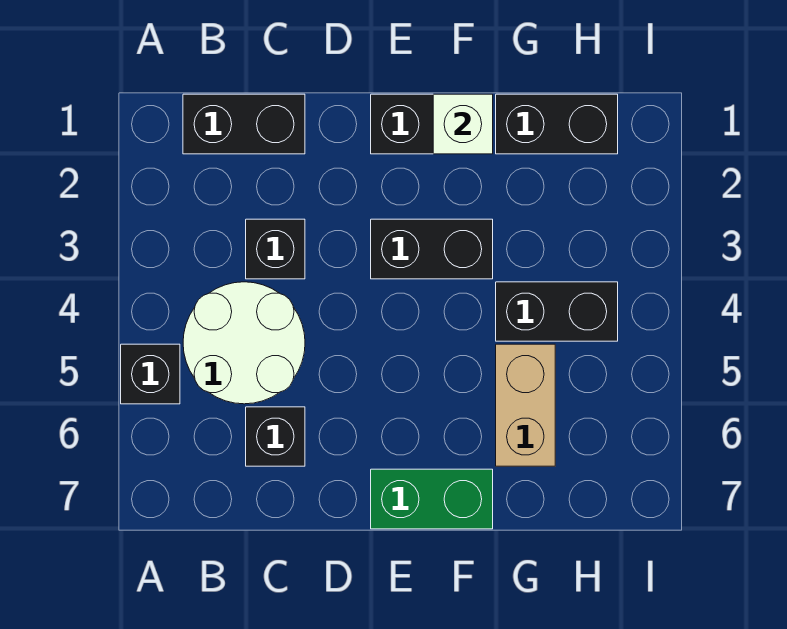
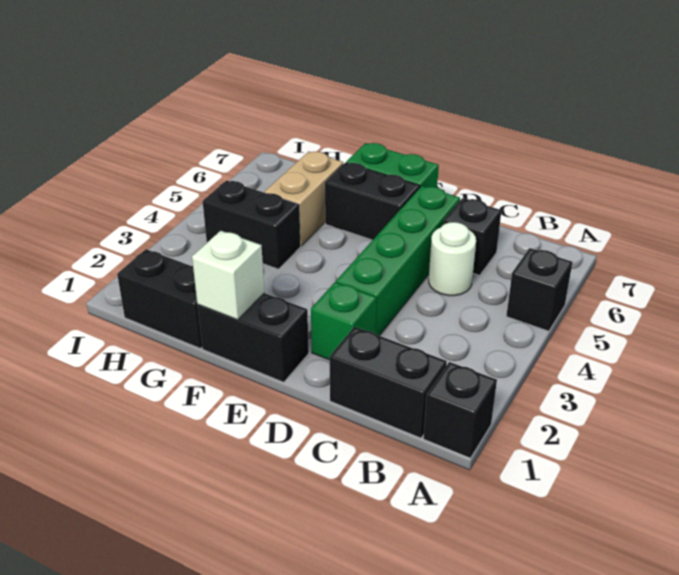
white round brick B4:C5 level 1 -> white round brick C5 level 1
black brick C3 level 1 -> black brick A1 level 1
none -> green brick D2 level 1
none -> green brick D3:D6 level 1
black brick E3:F3 level 1 -> black brick E6:F6 level 1

